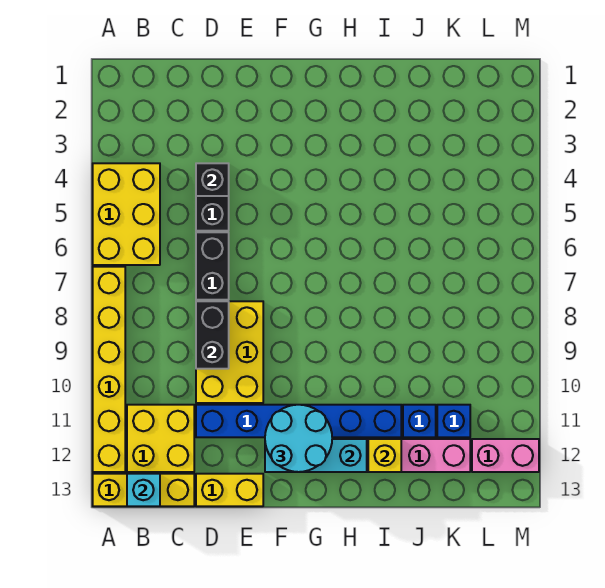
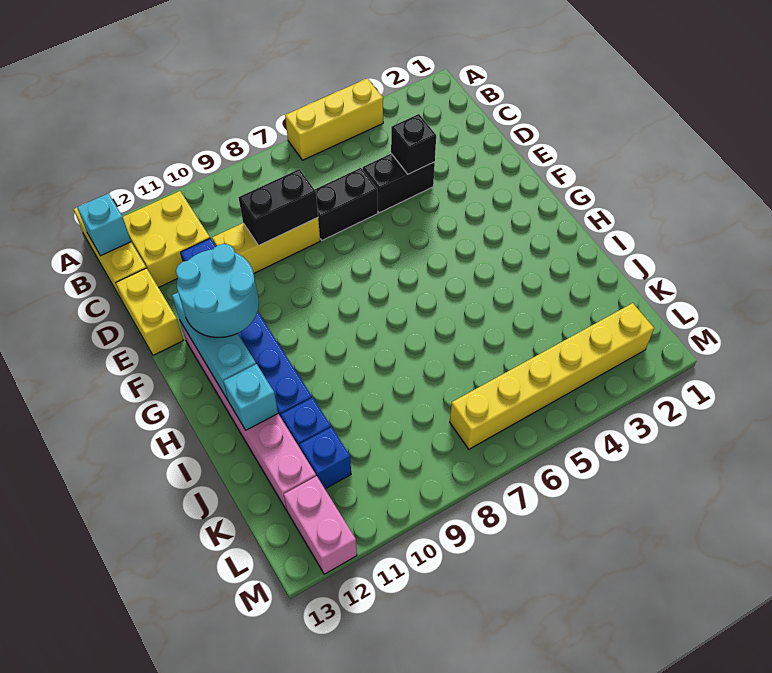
yellow brick A4:B6 level 1 -> yellow brick A4:A6 level 1
yellow brick A7:A12 level 1 -> yellow brick L2:L7 level 1
yellow brick D8:E10 level 1 -> yellow brick D8:D10 level 1
yellow brick I12 level 2 -> cyan brick I12 level 2

